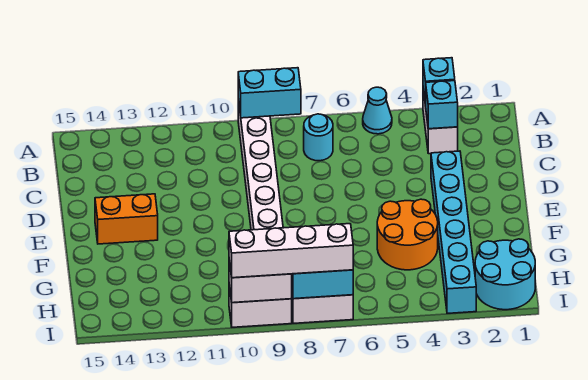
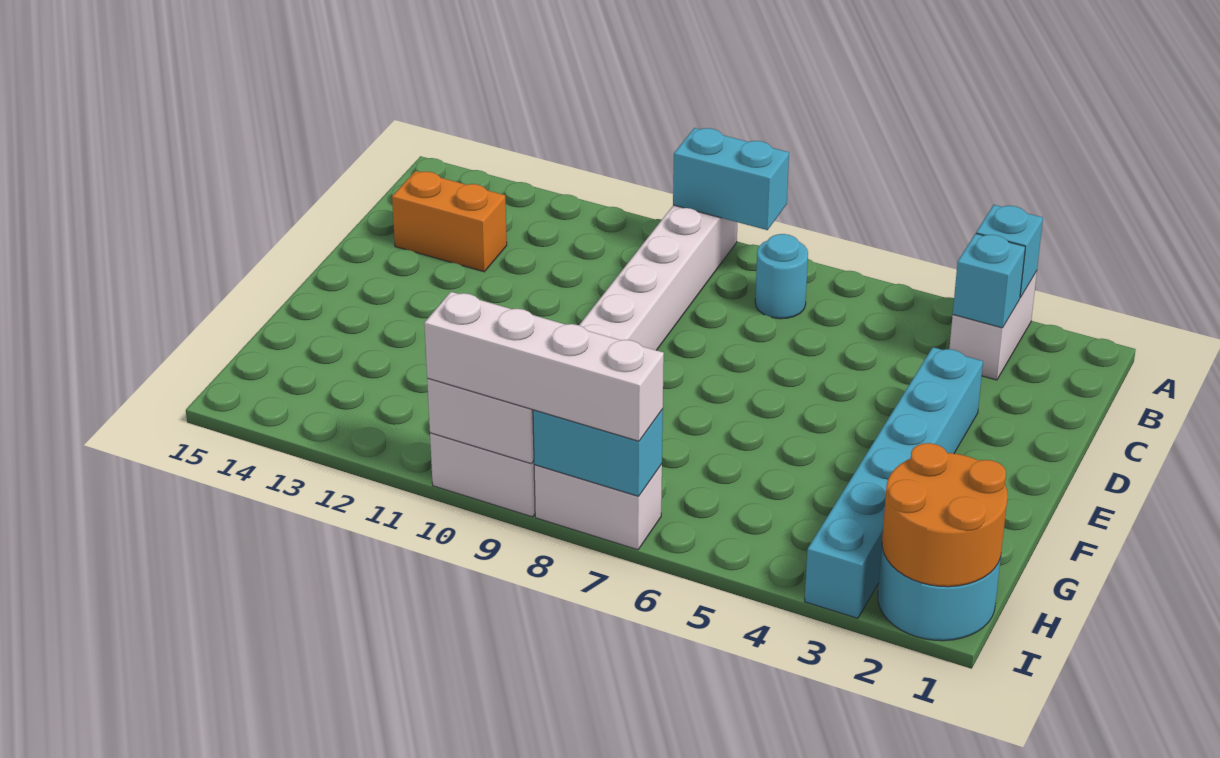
cyan cone A5 level 1 -> none
orange brick E13:E14 level 1 -> orange brick C13:C14 level 1
orange round brick F4:G5 level 1 -> orange round brick H1:I2 level 2

